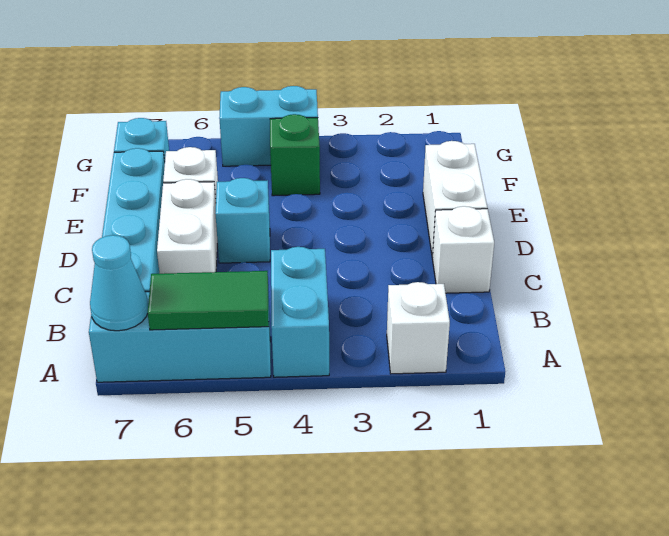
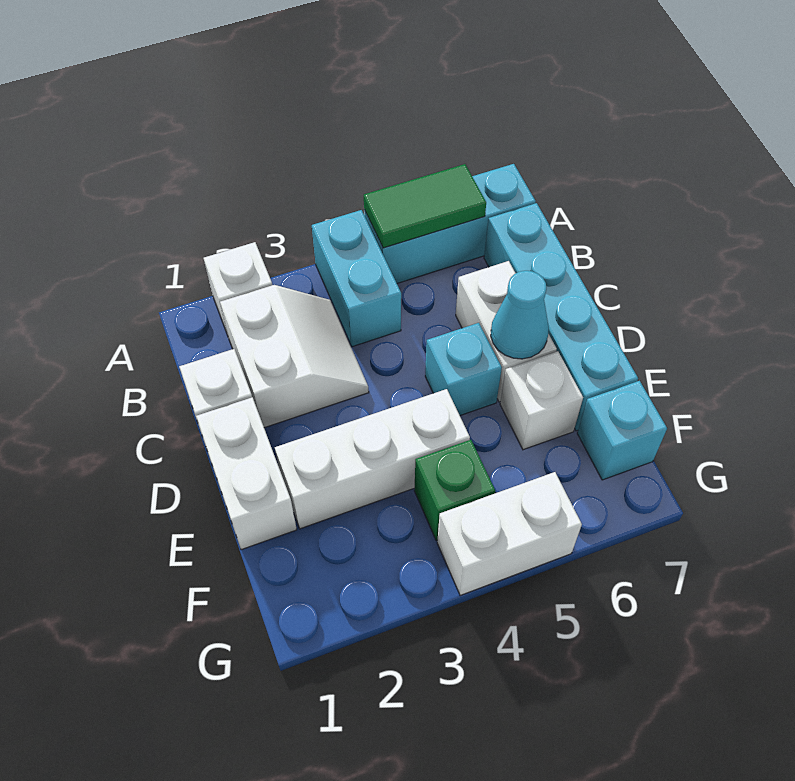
cyan cone A7 level 2 -> cyan cone D6 level 2
none -> white slope B2:C3 level 1 top 2
none -> white brick E2:E4 level 1
cyan brick G4:G5 level 1 -> white brick G4:G5 level 1

